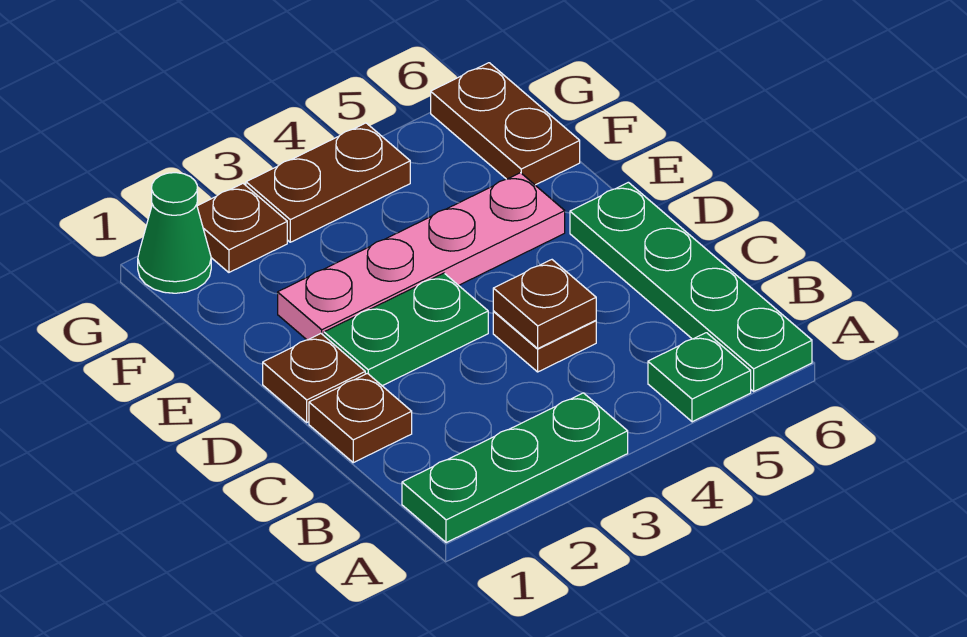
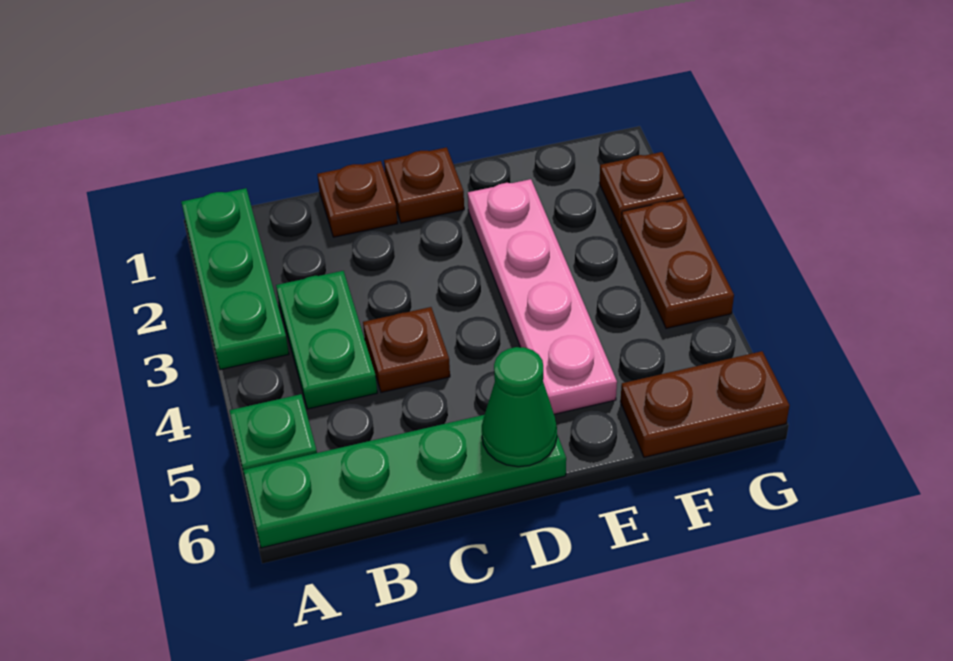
brown plate C4 level 2 -> none
green plate D2:D3 level 1 -> green plate B3:B4 level 1
green cone G1 level 1 -> green cone D6 level 2

